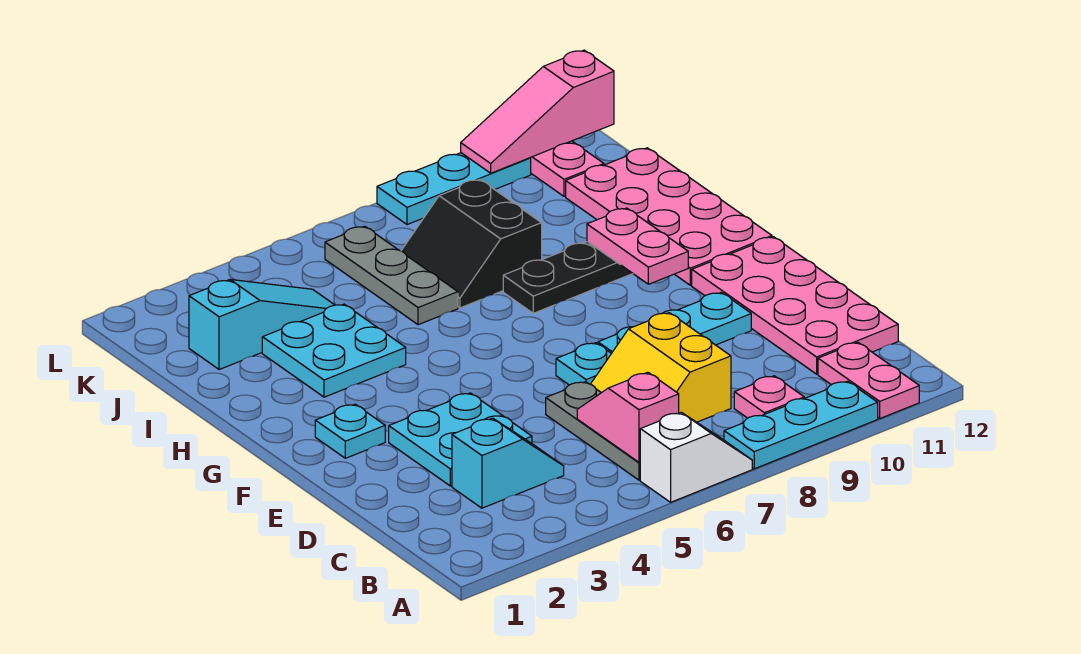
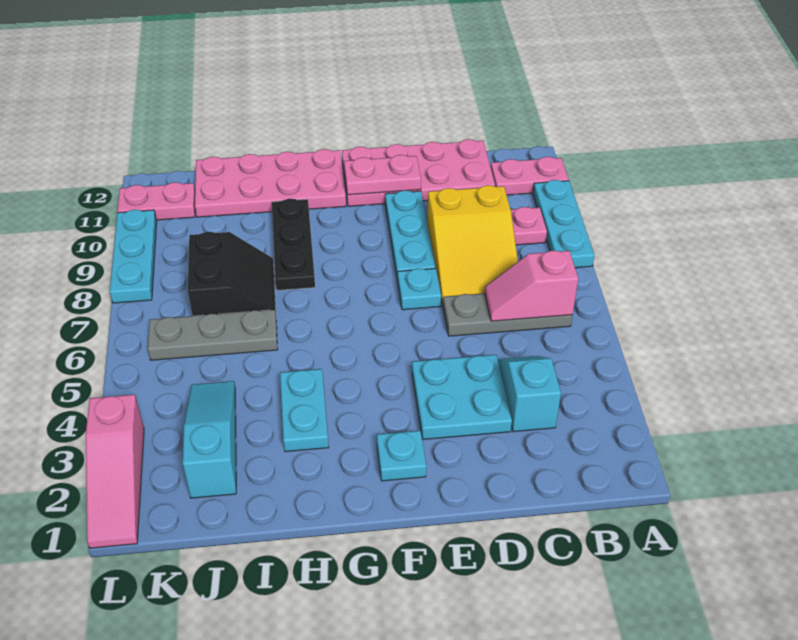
white slope A6:A7 level 1 top 6 -> none
yellow slope C7:D8 level 1 top 8 -> yellow slope C7:D9 level 1 top 9
pink plate G10:H10 level 2 -> pink plate E11:F11 level 2
cyan plate H3:I4 level 1 -> cyan plate H3:H4 level 1
black slope I7:J8 level 1 top 8 -> black slope I7:J8 level 1 top J
pink slope L10:L12 level 2 top 12 -> pink slope L1:L3 level 1 top 3

